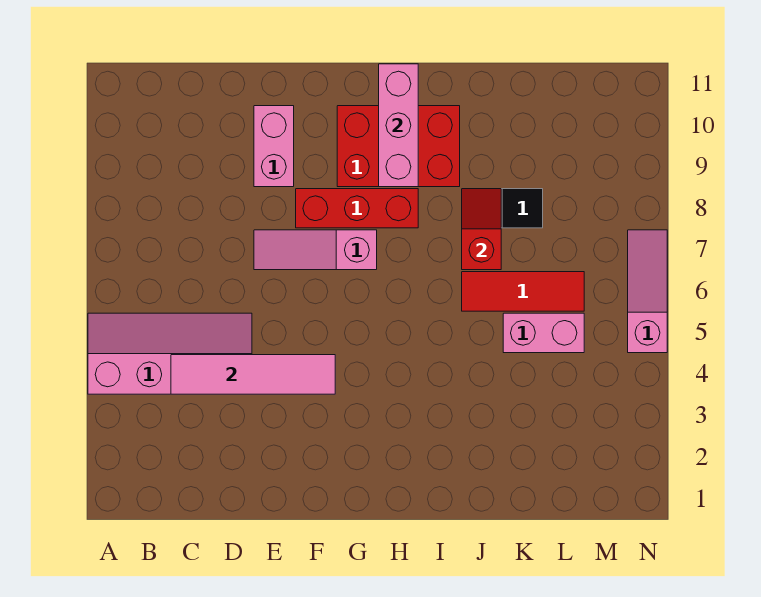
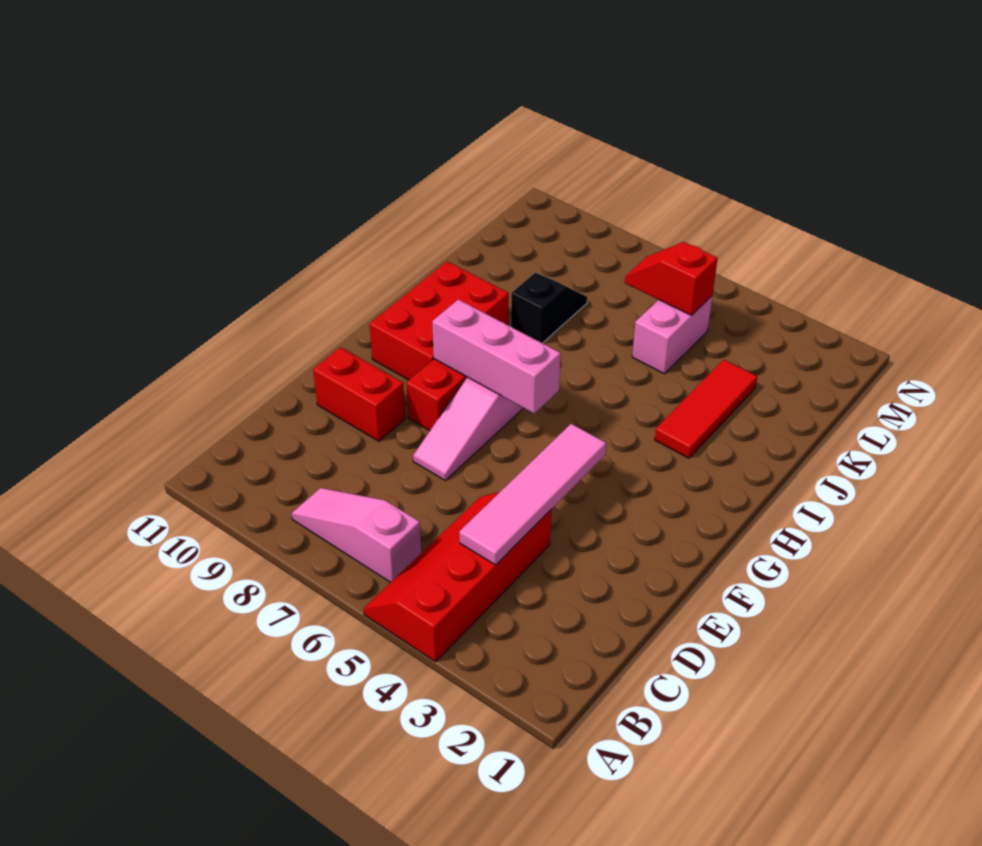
pink slope A4:D5 level 1 top 4 -> red slope A4:D5 level 1 top 4
pink brick E9:E10 level 1 -> red brick E9:E10 level 1
pink brick H9:H11 level 2 -> pink brick G6:G8 level 2
red tile J6:L6 level 1 -> red tile I3:K3 level 1
red slope J7:J8 level 2 top 7 -> red slope L5:L6 level 2 top 5
pink slope N5:N7 level 1 top 5 -> pink slope B6:B8 level 1 top 6

